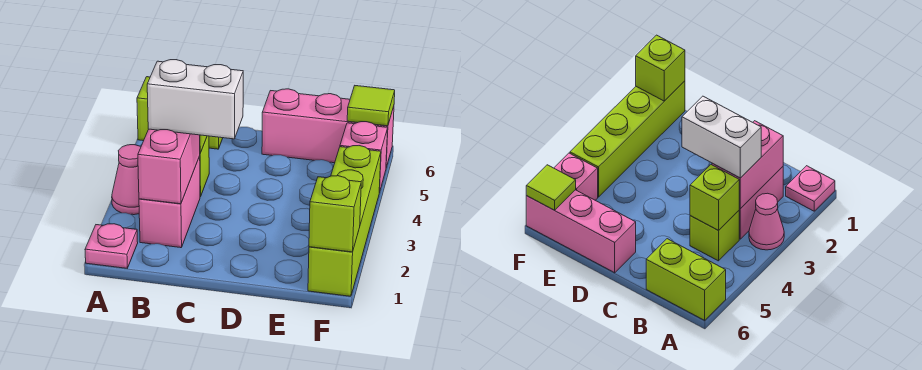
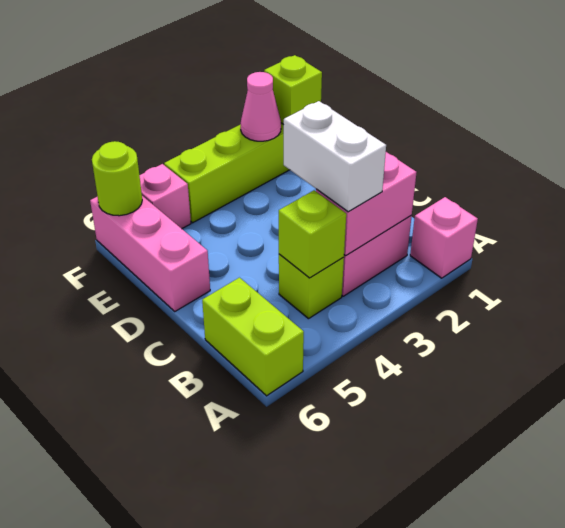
pink plate A1 level 1 -> pink brick A1 level 1
pink cone A3 level 1 -> pink cone F2 level 2
lime tile F6 level 2 -> lime round brick F6 level 2

